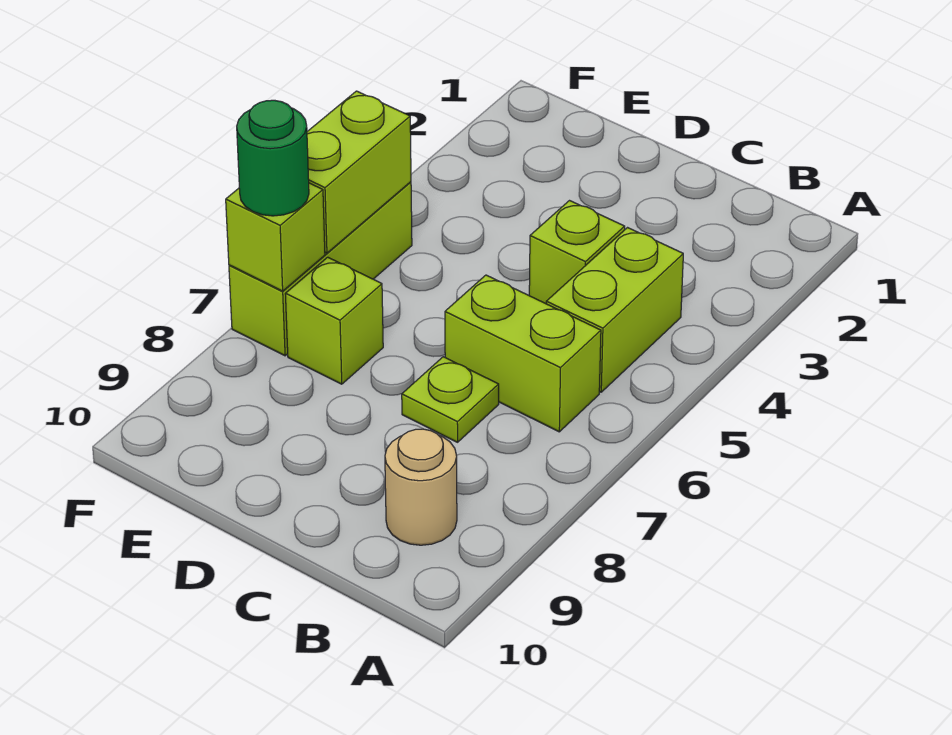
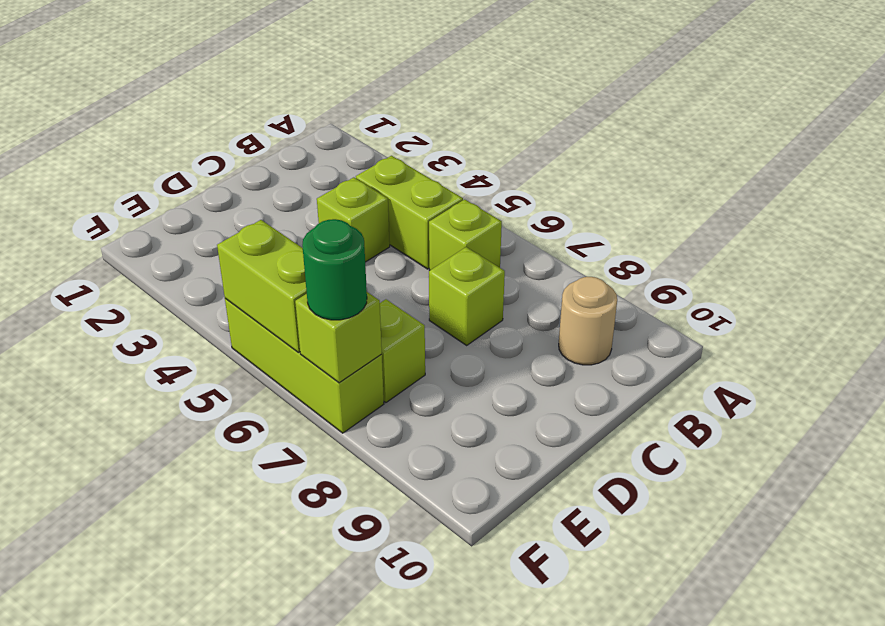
lime brick B6:C6 level 1 -> lime brick B6 level 1
lime plate C7 level 1 -> lime brick C7 level 1

